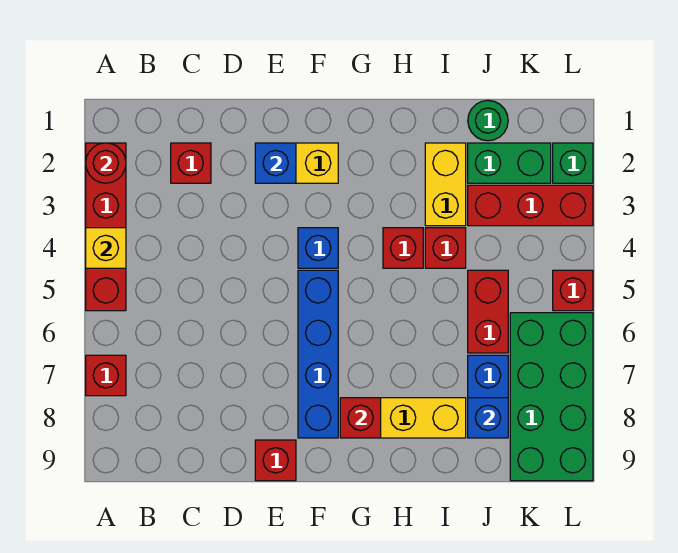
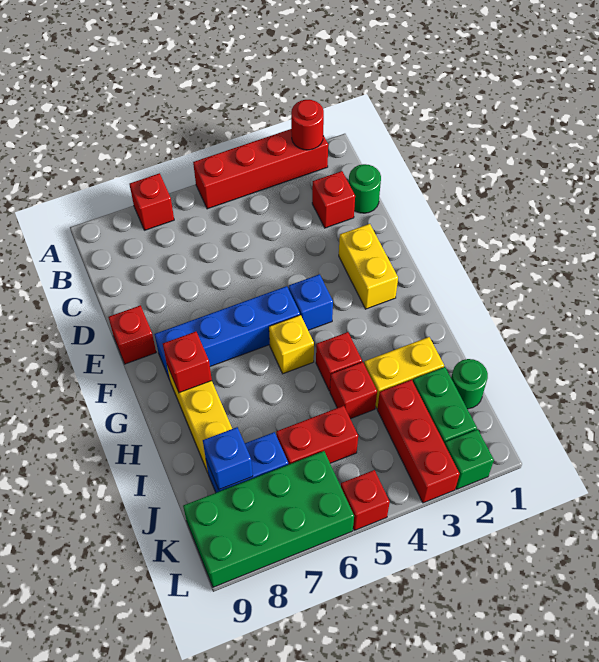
yellow brick A4 level 2 -> yellow brick G5 level 1
none -> green round brick C1 level 1
blue brick E2 level 2 -> none

